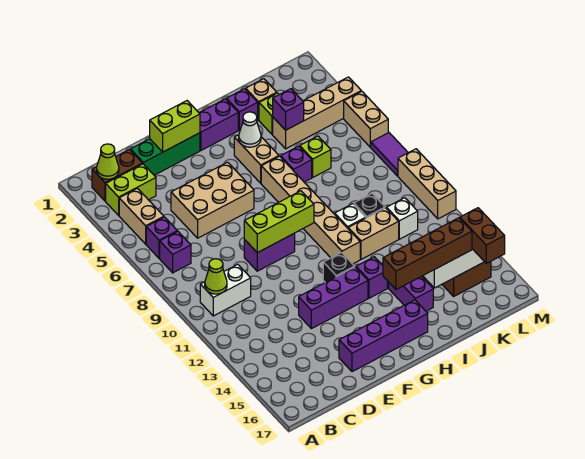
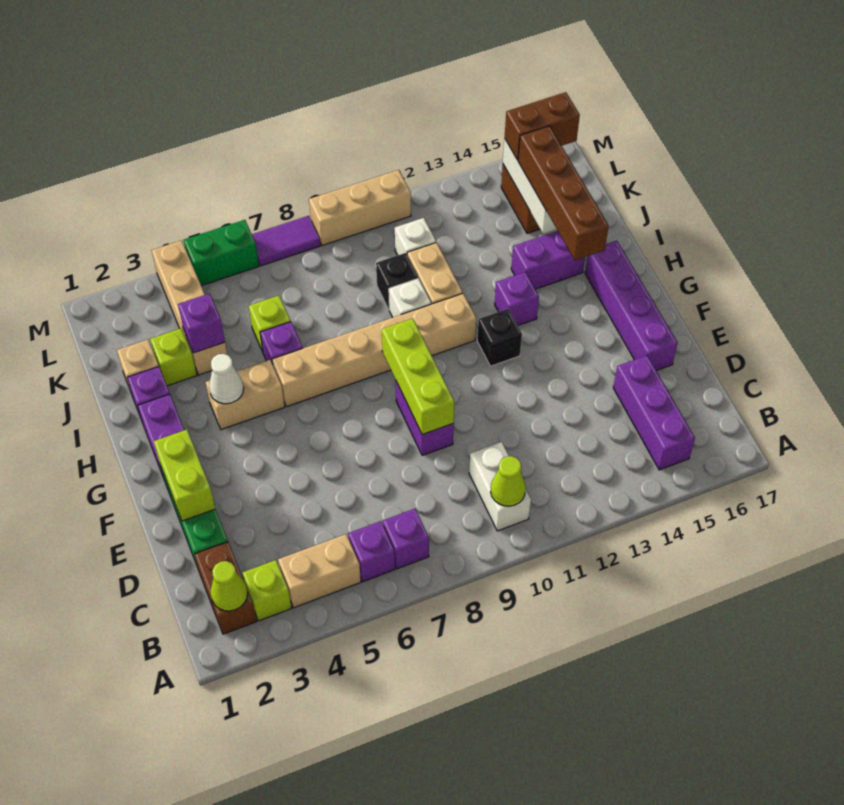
lime brick B3:C3 level 1 -> lime brick B3 level 1
tan brick D5:F6 level 1 -> none
purple brick E13:G13 level 1 -> purple brick B15:D15 level 1
tan brick M5:M6 level 1 -> green brick M5:M6 level 1

